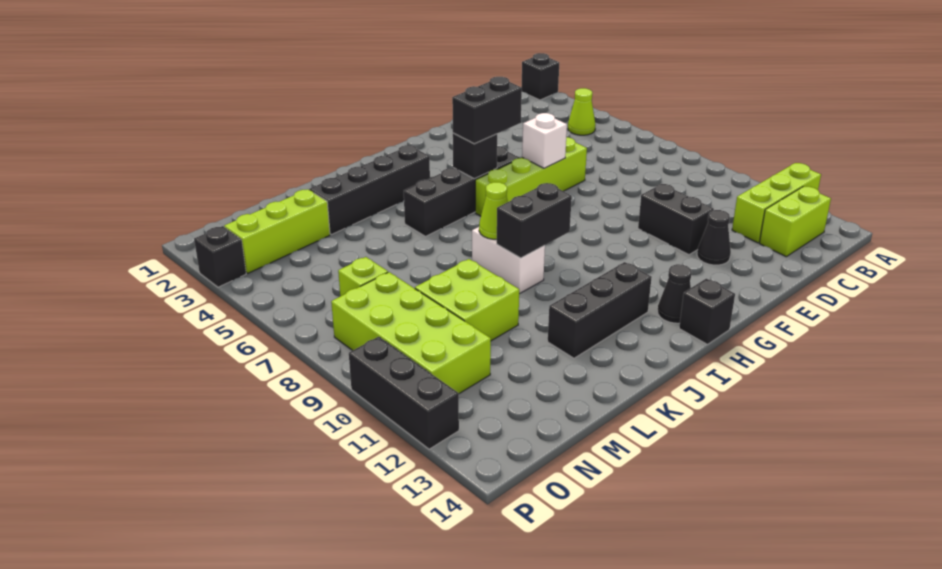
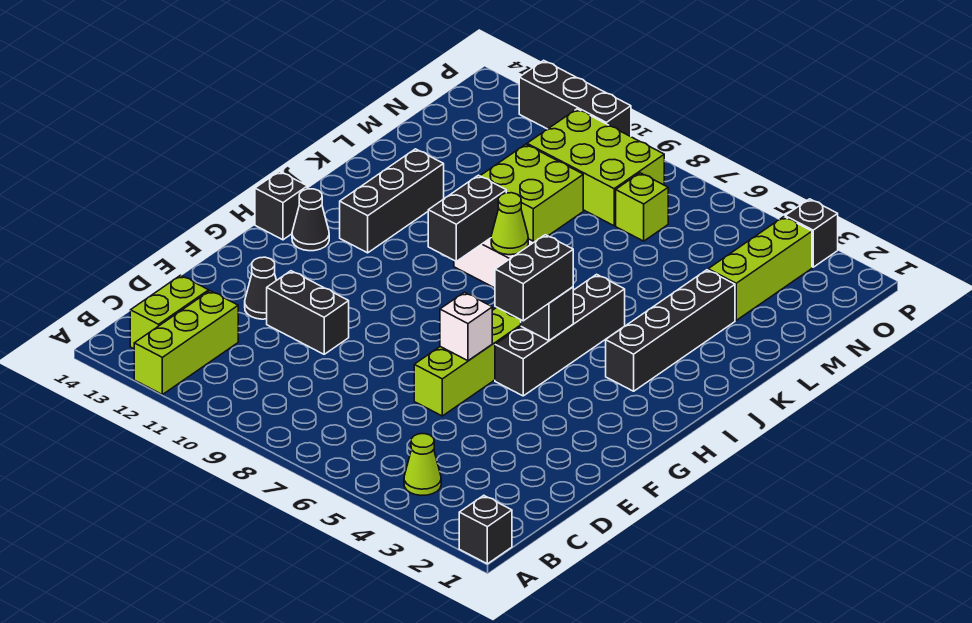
lime brick N8:O11 level 1 -> lime brick N8:O10 level 1

